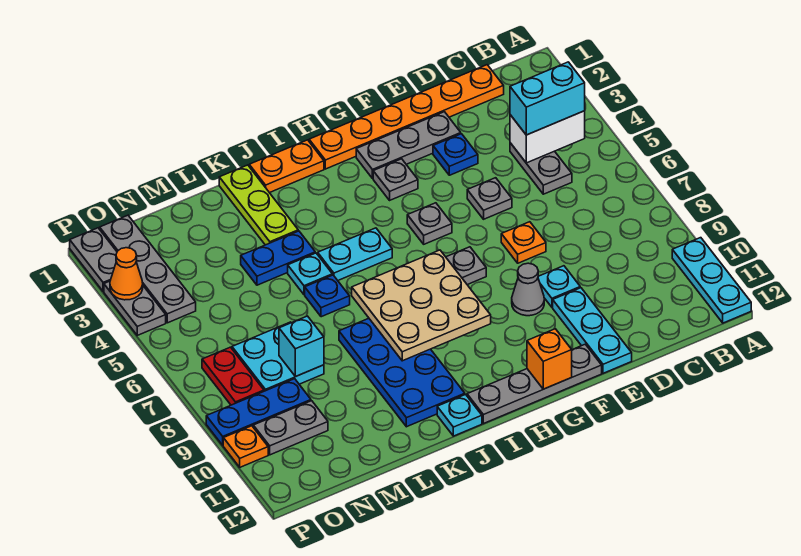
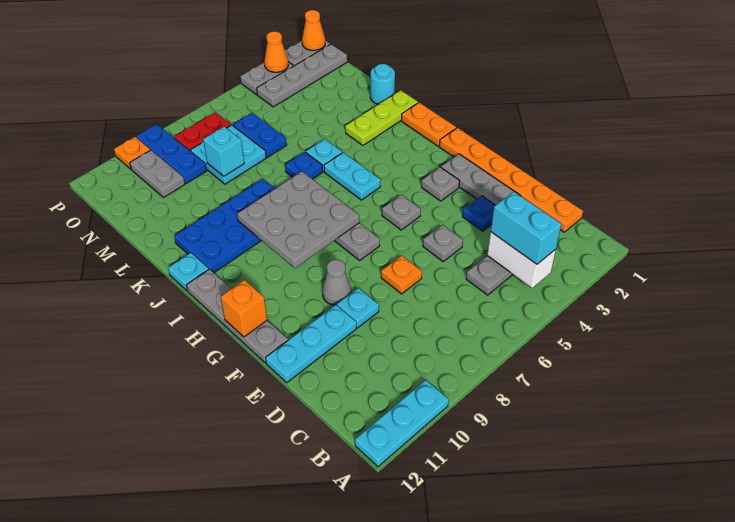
tan plate H7:J9 level 2 -> grey plate H7:J9 level 2
blue plate K4:L4 level 1 -> blue plate M6:N6 level 1
none -> cyan round brick L1 level 1
none -> orange cone P1 level 2

